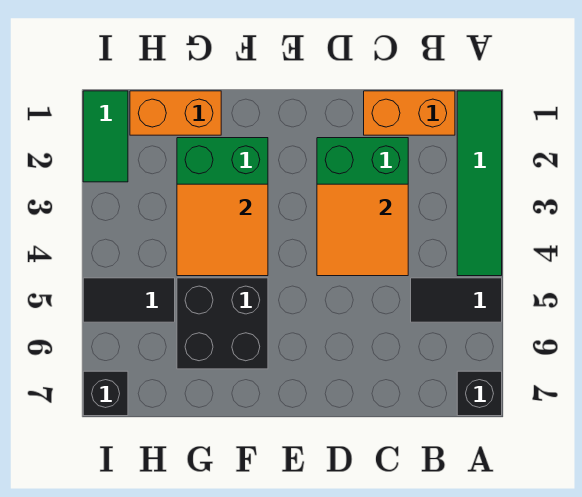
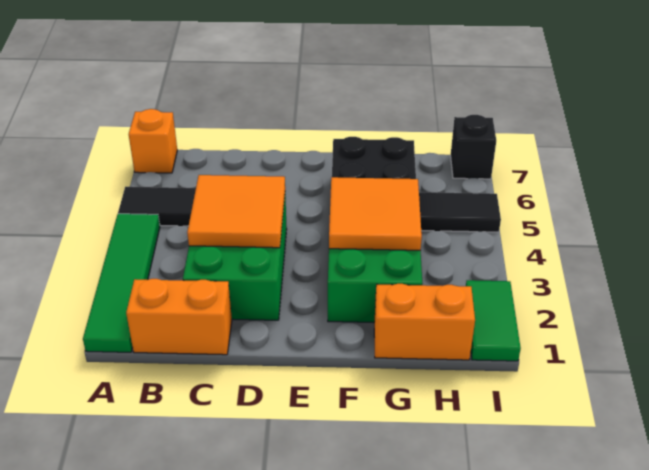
black brick A7 level 1 -> orange brick A7 level 1

